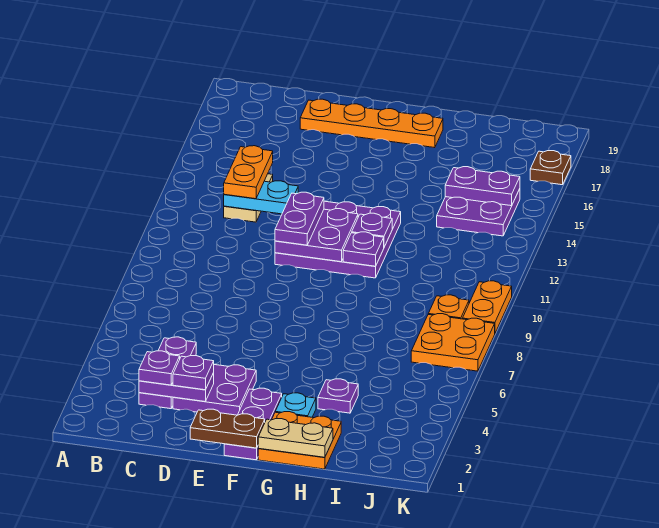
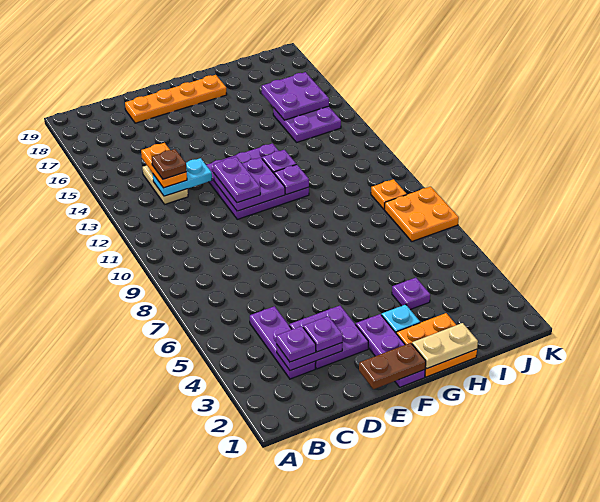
purple plate I15:J15 level 2 -> purple plate I15:J16 level 2
orange plate K9:K10 level 1 -> none
brown plate K17 level 1 -> brown plate C13 level 4

